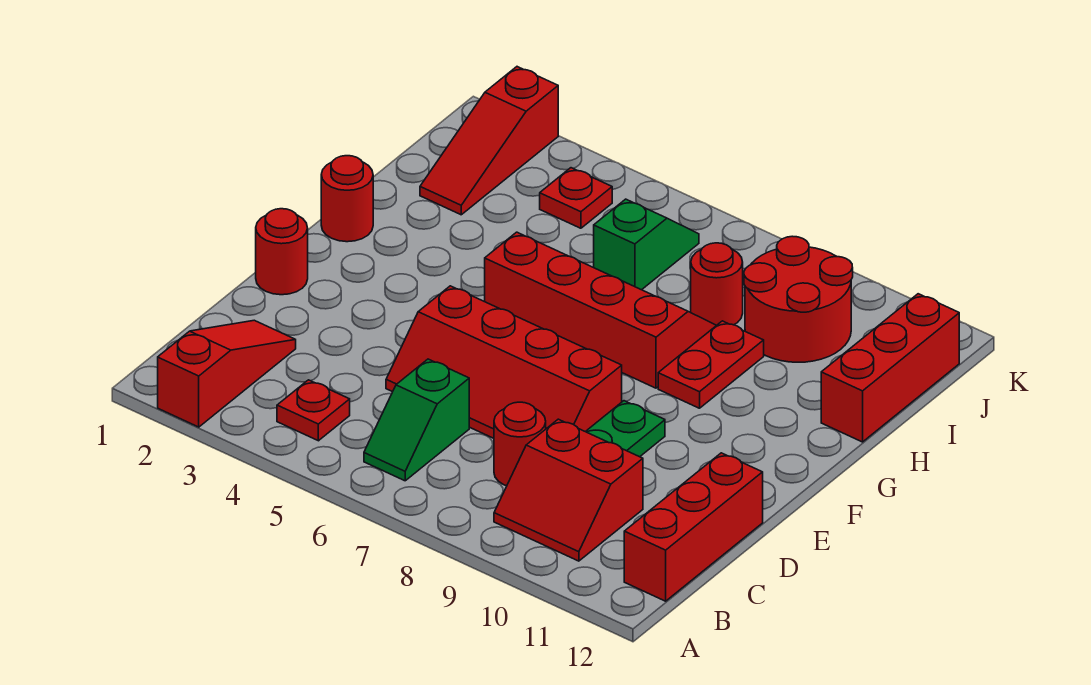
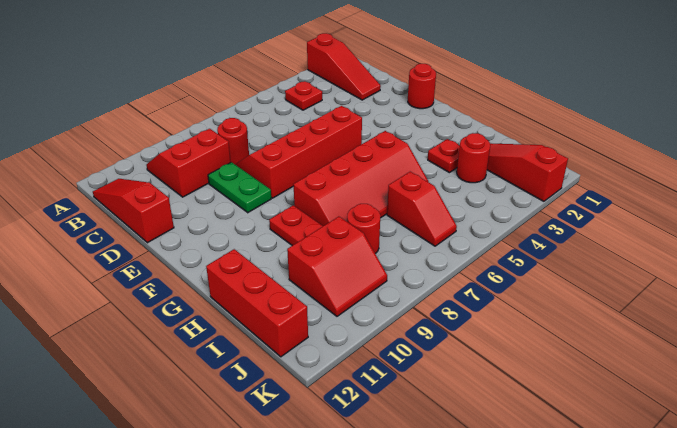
green slope B6:C6 level 1 top C -> none
red brick B12:D12 level 1 -> red slope B12:D12 level 1 top D
red round brick G1 level 1 -> red round brick I3 level 1
green slope I6:J6 level 1 top I -> red slope I6:J6 level 1 top I
red round brick I9:J10 level 1 -> red slope I9:J10 level 1 top I
red plate J4 level 1 -> red plate H3 level 1

